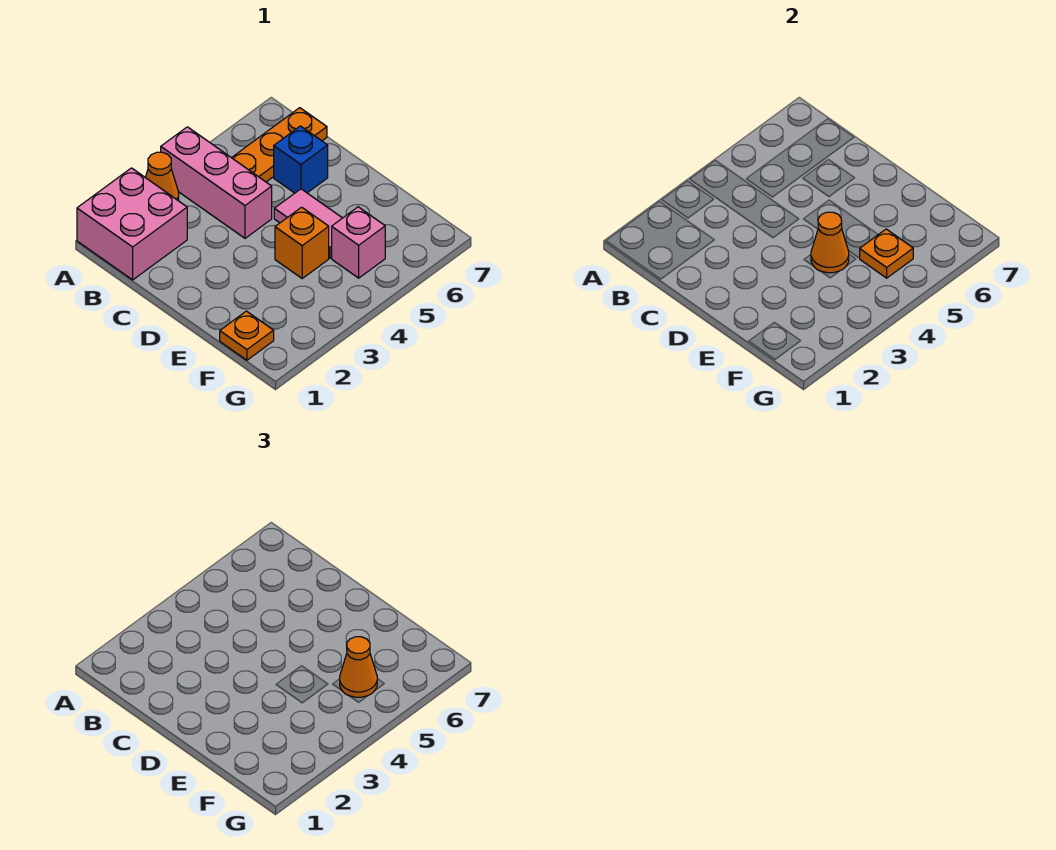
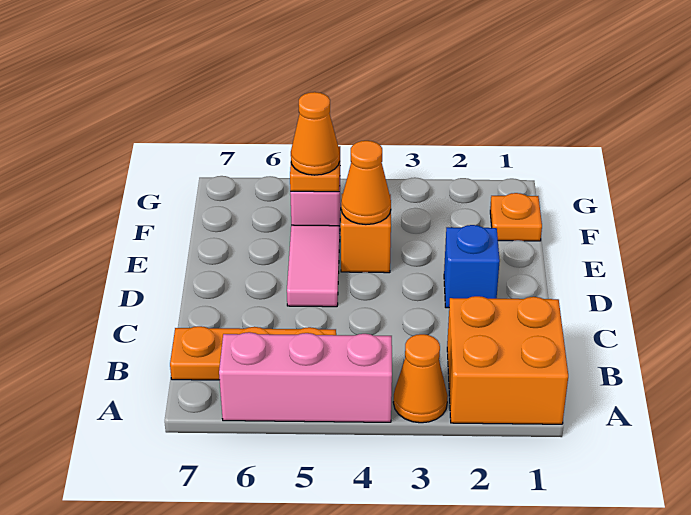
pink brick A1:B2 level 1 -> orange brick A1:B2 level 1
pink brick A4:C4 level 1 -> pink brick A4:A6 level 1
blue brick C6 level 1 -> blue brick D2 level 1

